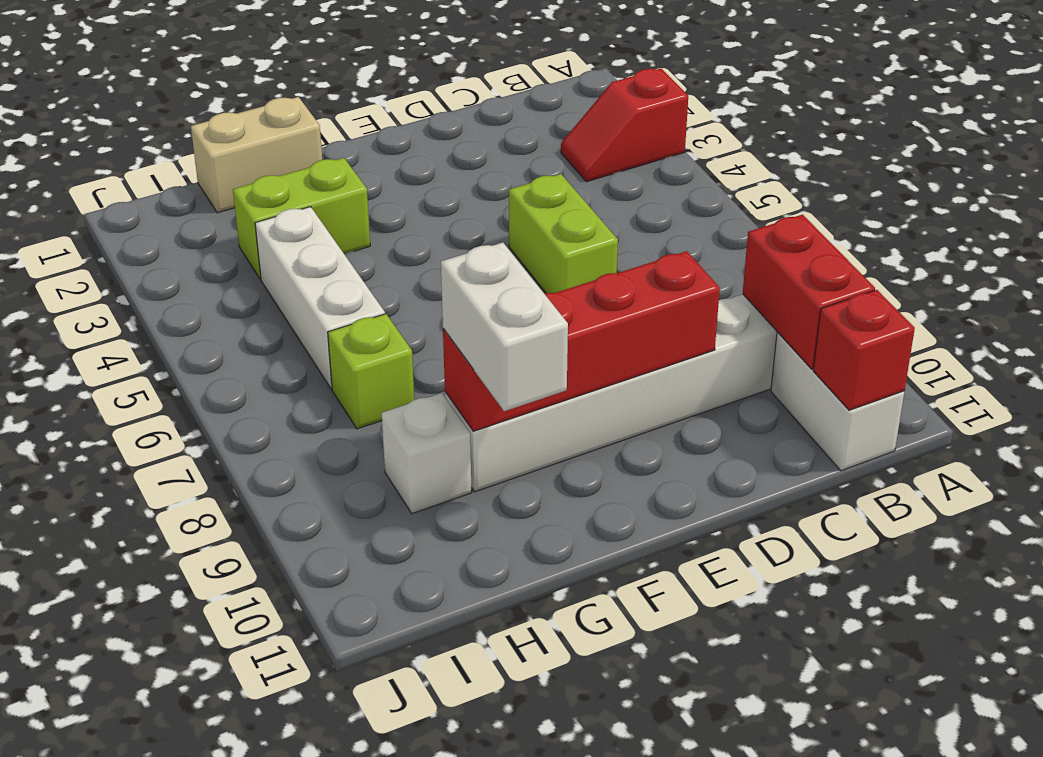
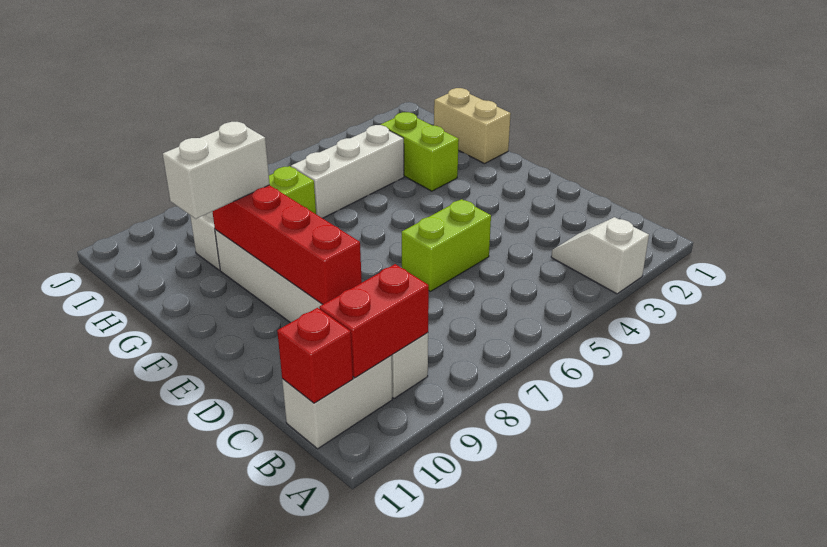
red slope A3:B3 level 1 top A -> white slope A3:B3 level 1 top A

